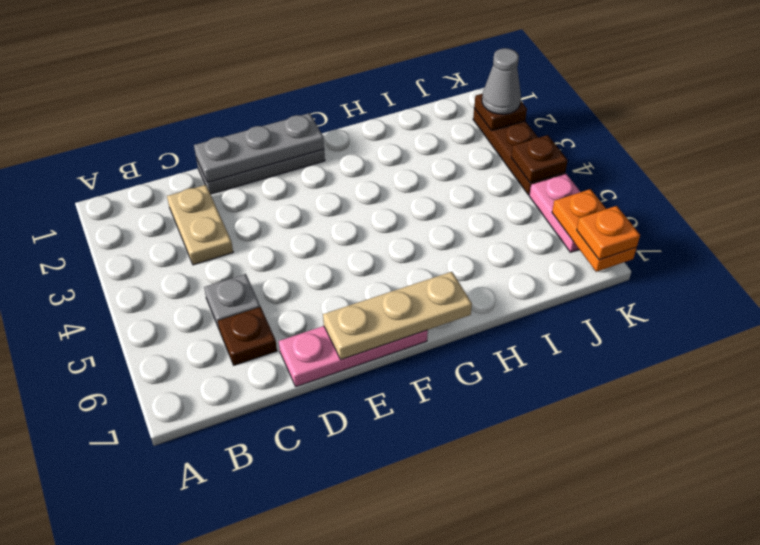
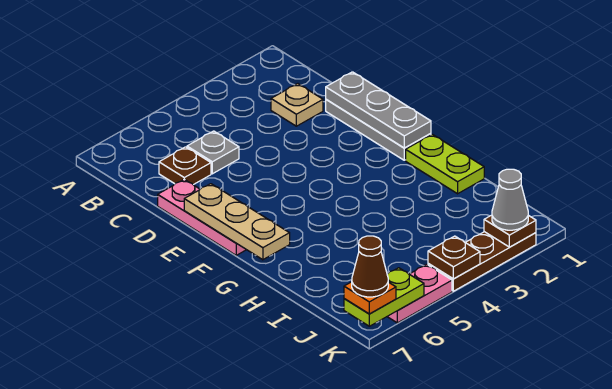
tan plate C2:C3 level 1 -> tan plate C2 level 1
none -> lime plate G1:H1 level 1
orange plate K6:K7 level 2 -> lime plate K6:K7 level 2
none -> brown cone K7 level 4

